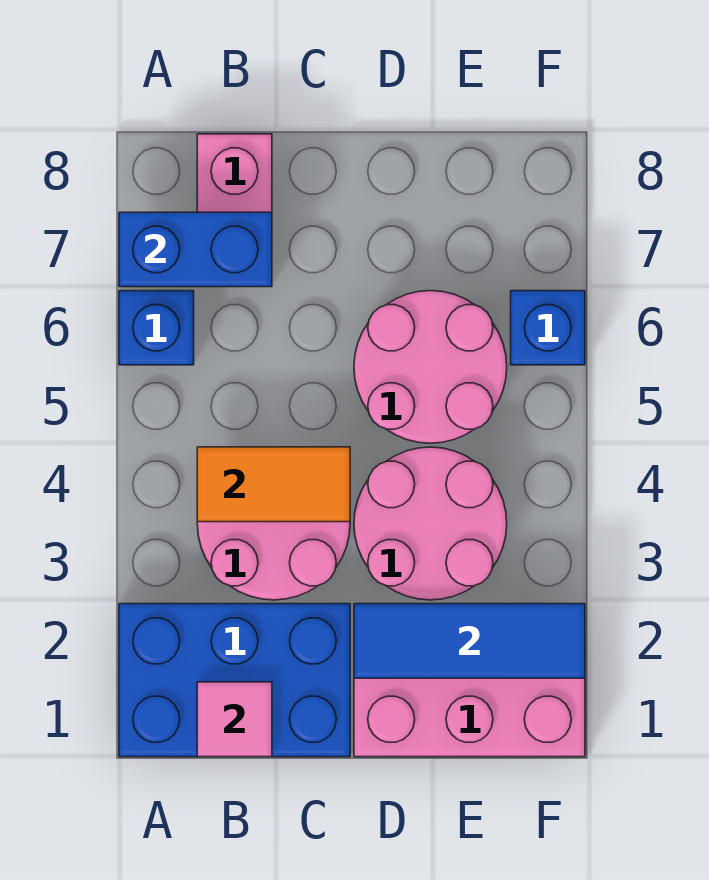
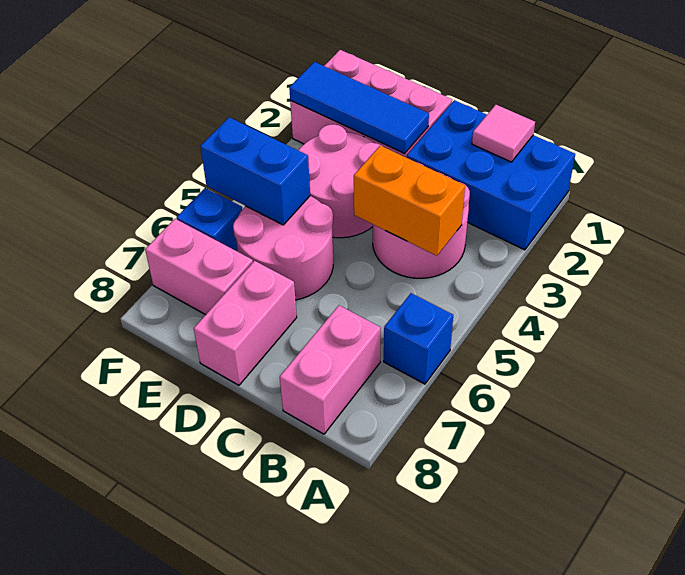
blue brick A7:B7 level 2 -> blue brick E5:F5 level 2
orange tile B4:C4 level 2 -> orange brick B4:C4 level 2
none -> pink brick D7:D8 level 1
none -> pink brick E7:F7 level 1

